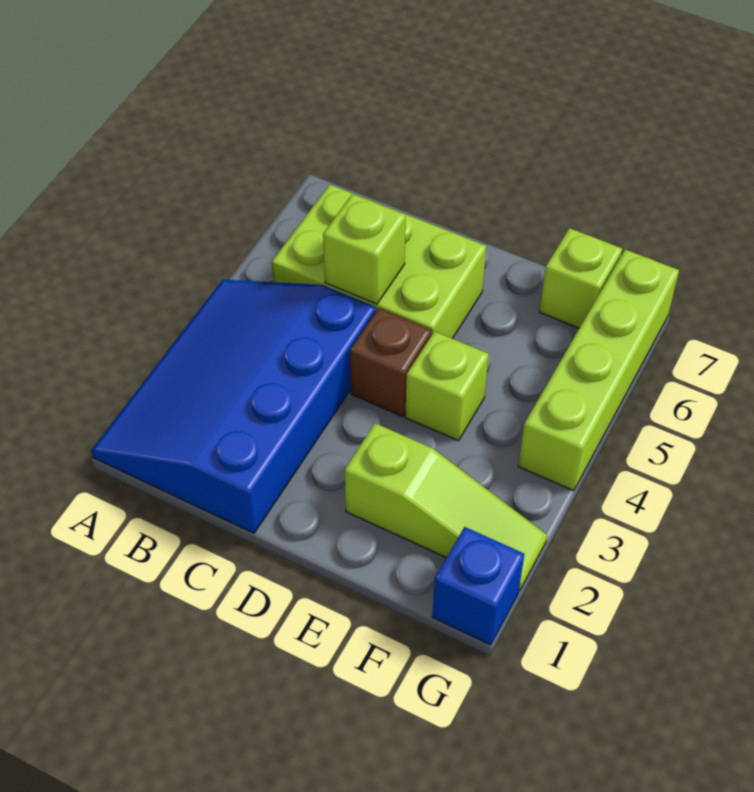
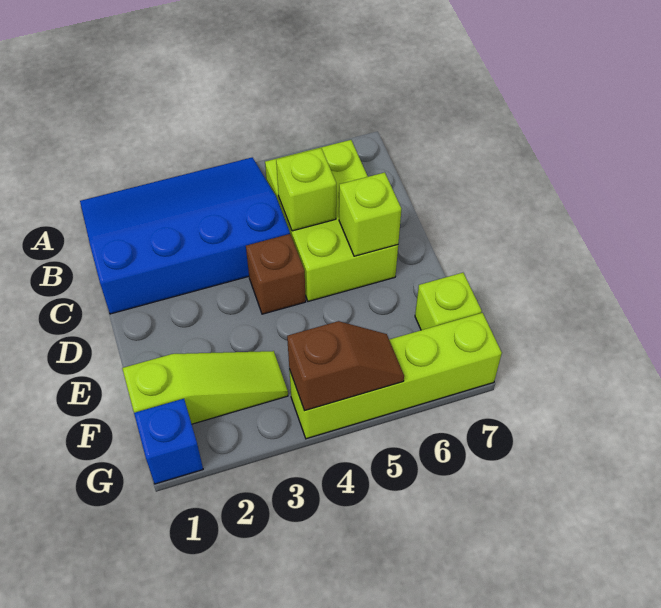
lime slope E2:G2 level 1 top E -> lime slope F1:F3 level 1 top 1
lime brick E4 level 1 -> lime brick D6 level 2
none -> brown slope G4:G5 level 2 top 4

